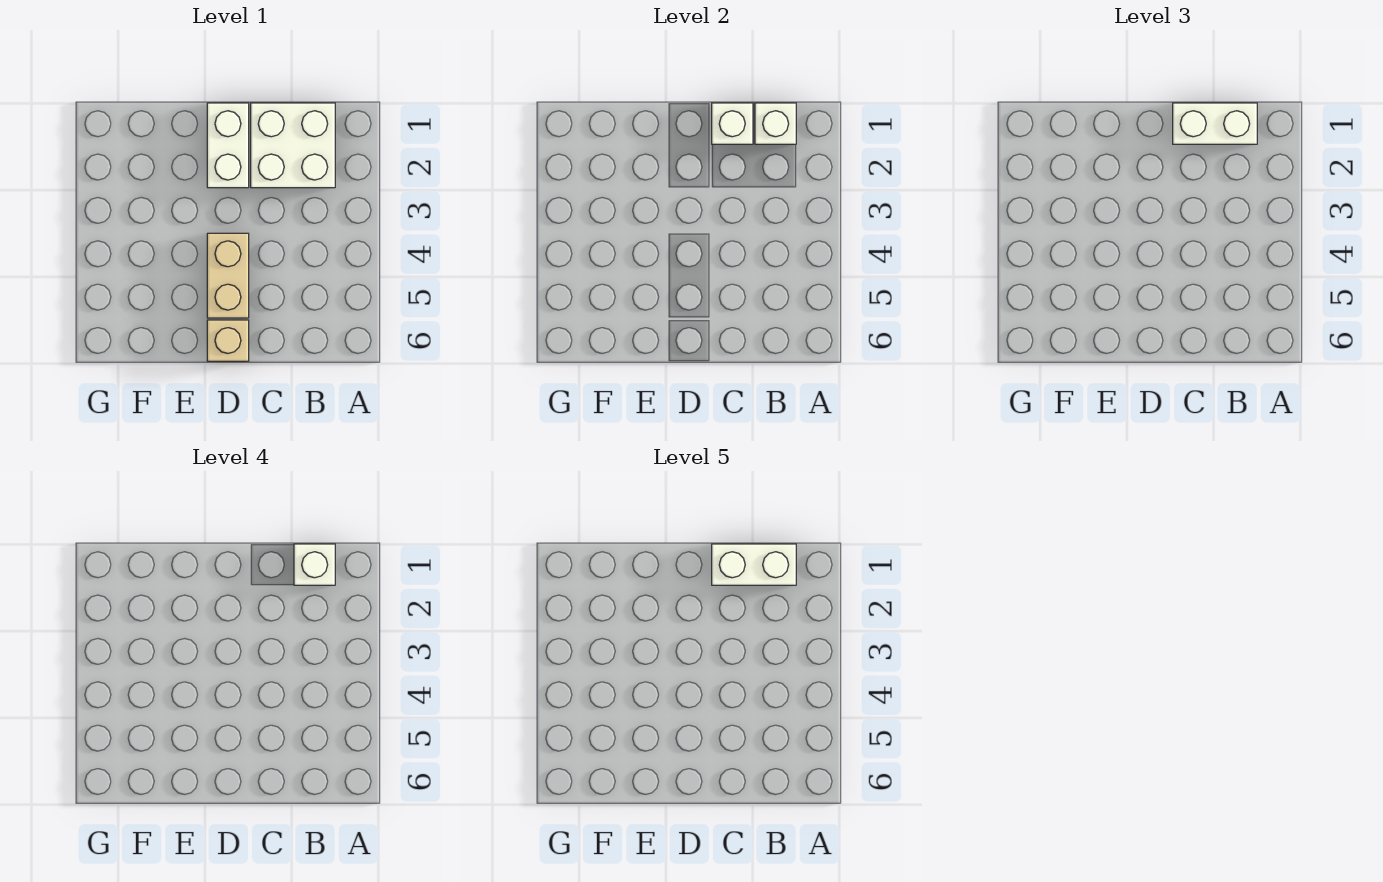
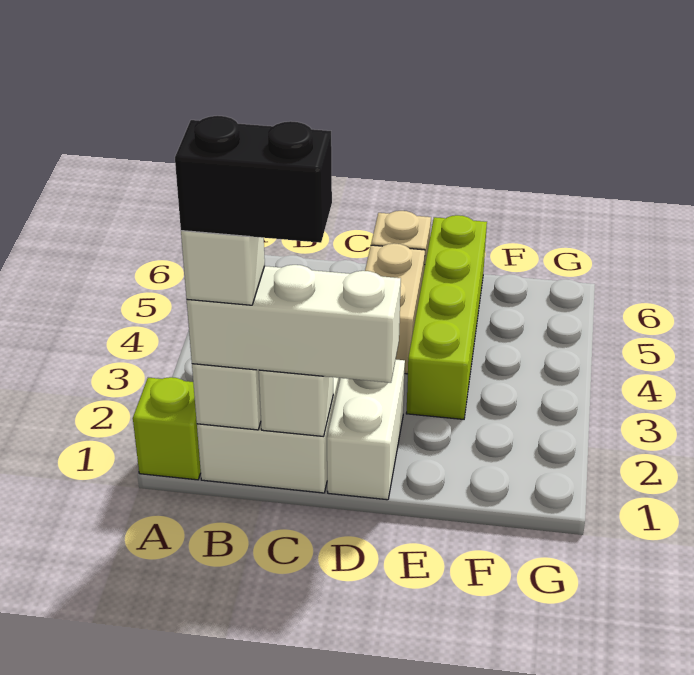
none -> lime brick A1 level 1
white brick B1:C1 level 3 -> white brick B1:D1 level 3
white brick B1:C1 level 5 -> black brick B1:C1 level 5
none -> lime brick E3:E6 level 1

